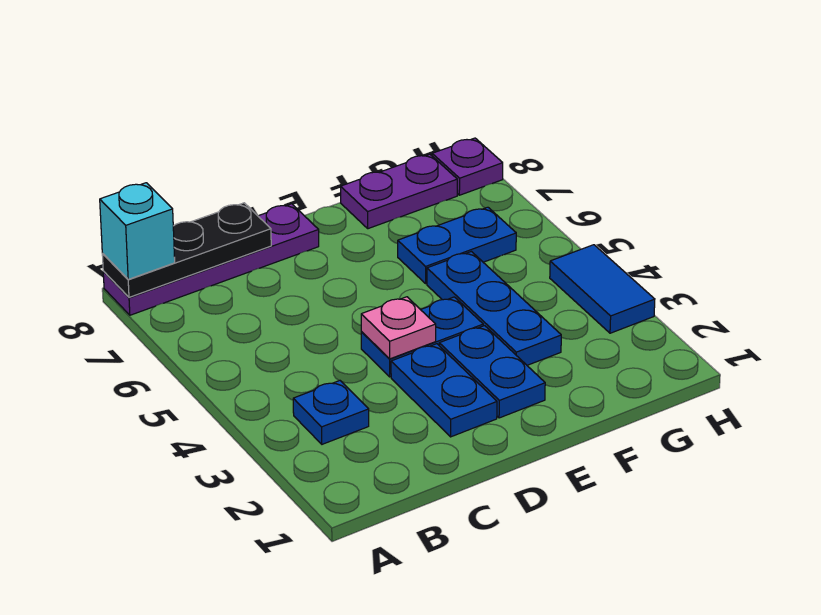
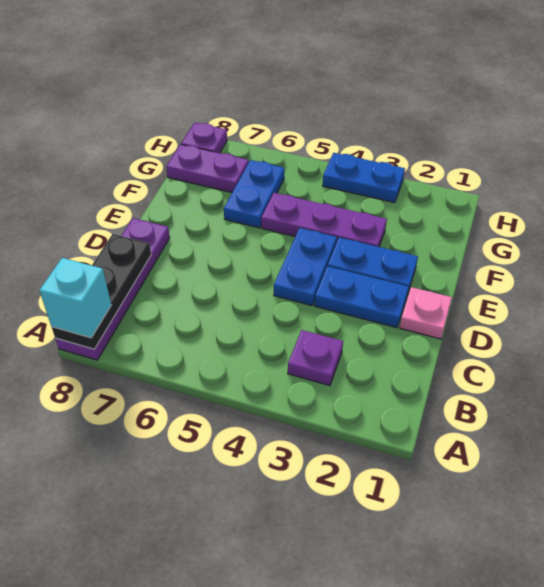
blue plate B3 level 1 -> purple plate B3 level 1
pink plate D4 level 2 -> pink plate D1 level 1
blue plate F3:F5 level 1 -> purple plate F3:F5 level 1
purple plate F8:G8 level 1 -> purple plate G7:G8 level 1
blue tile H3:H4 level 1 -> blue plate H3:H4 level 1

